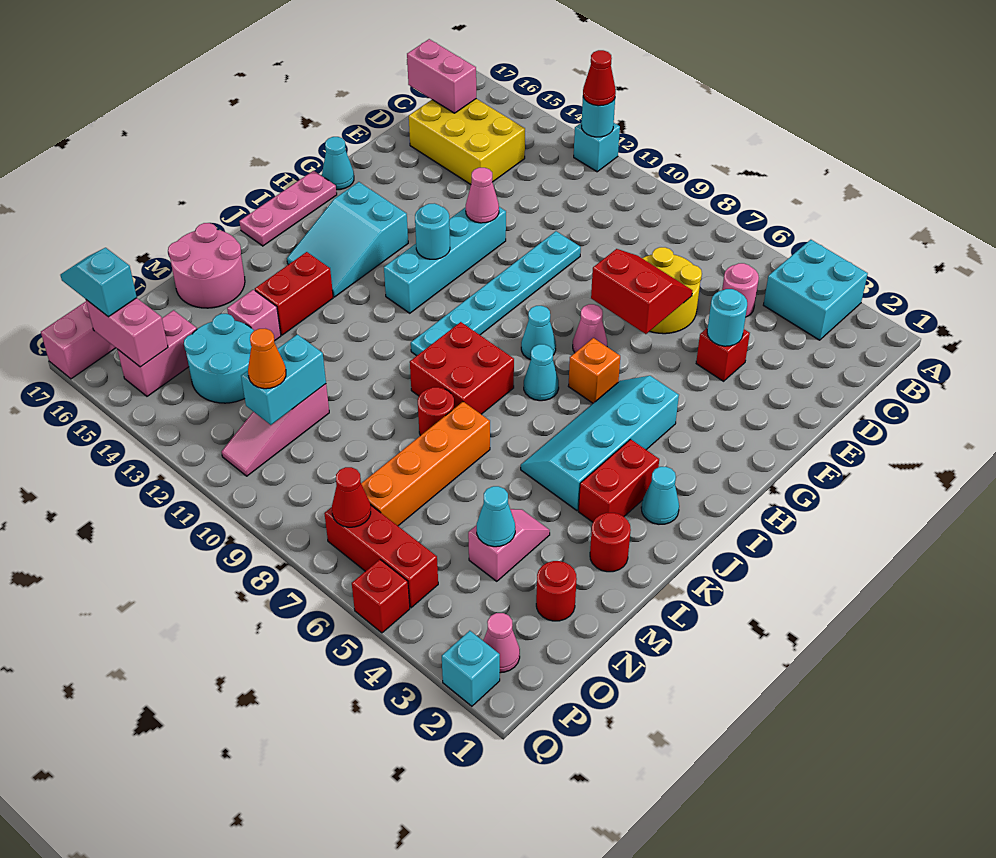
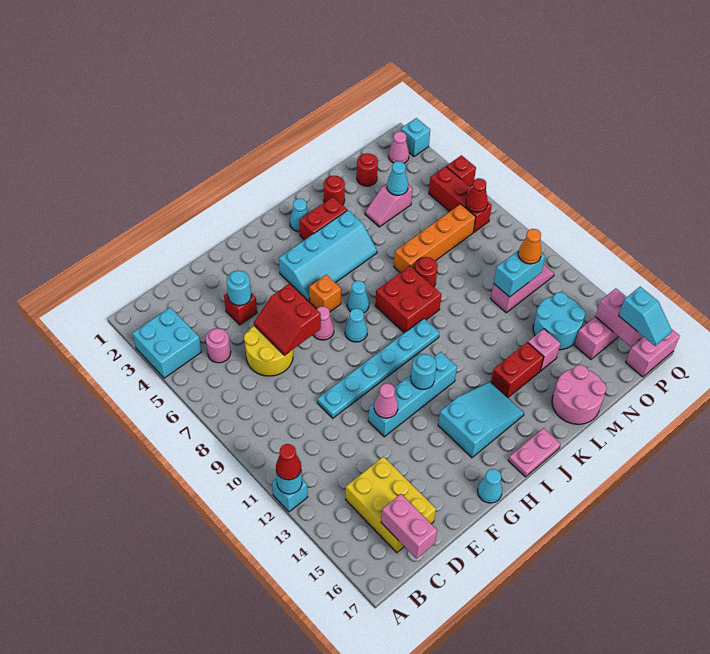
pink plate H17:J17 level 1 -> pink plate I17:J17 level 1

